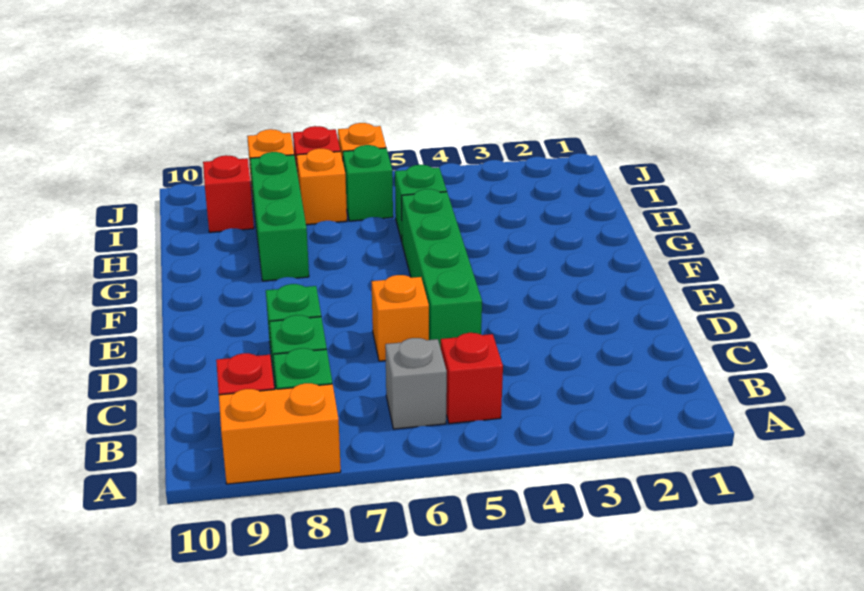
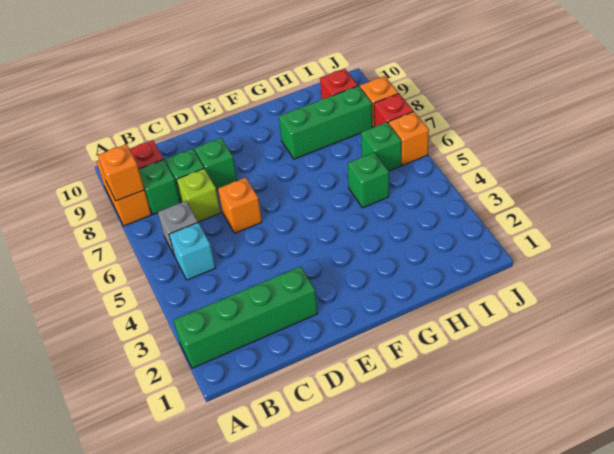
red brick B5 level 1 -> cyan brick B5 level 1
none -> lime brick C7 level 1
green brick D5:G5 level 1 -> green brick A2:D2 level 1
orange brick I7 level 1 -> orange brick A8 level 2

